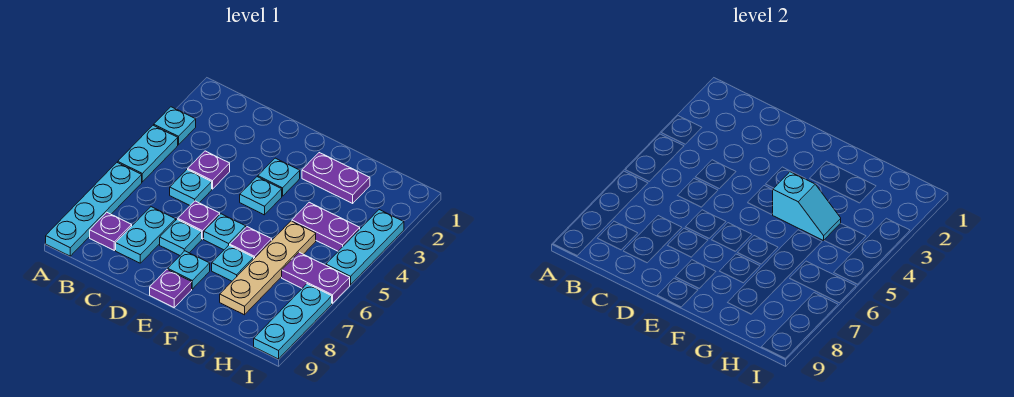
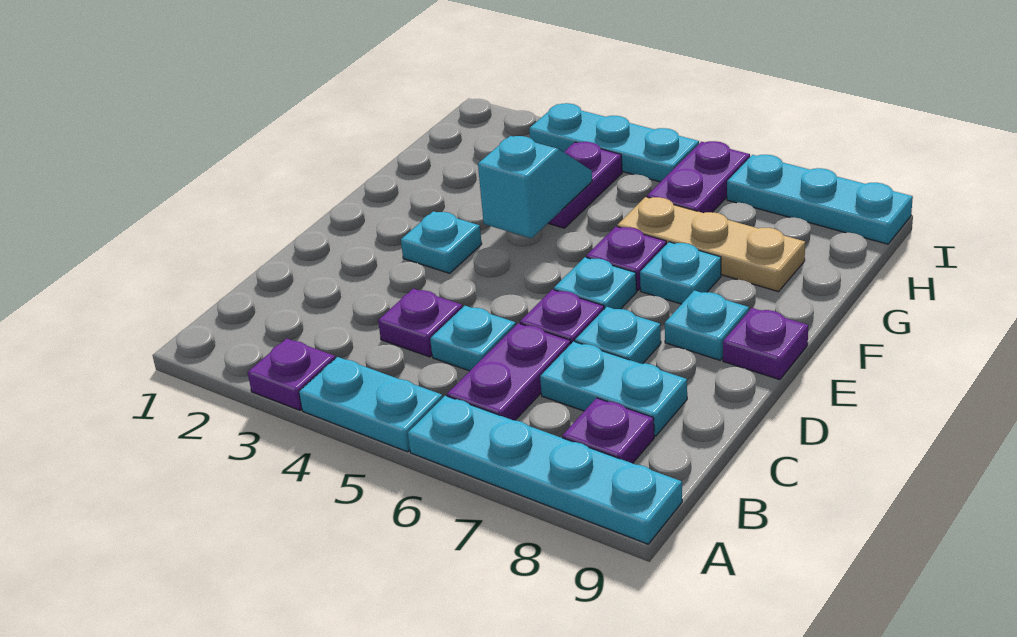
cyan plate A3 level 1 -> purple plate A3 level 1
cyan plate E4 level 1 -> none
purple plate F2:G2 level 1 -> purple plate B6:C6 level 1
tan plate G5:G8 level 1 -> tan plate G6:G8 level 1

